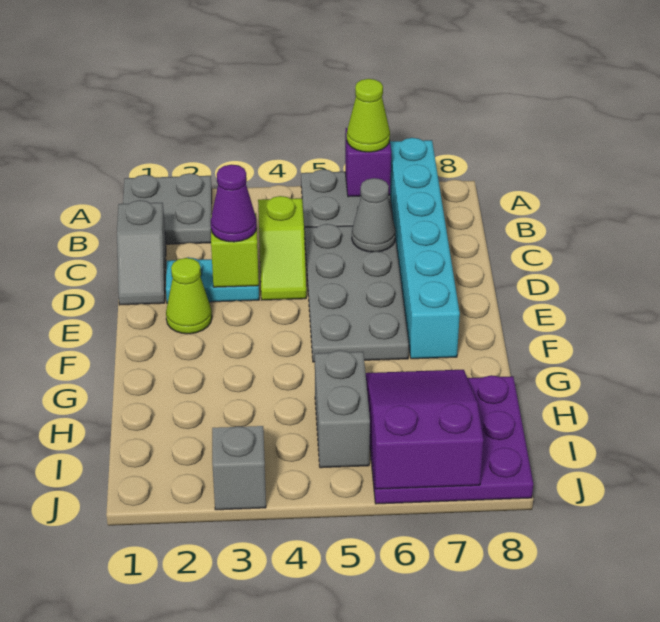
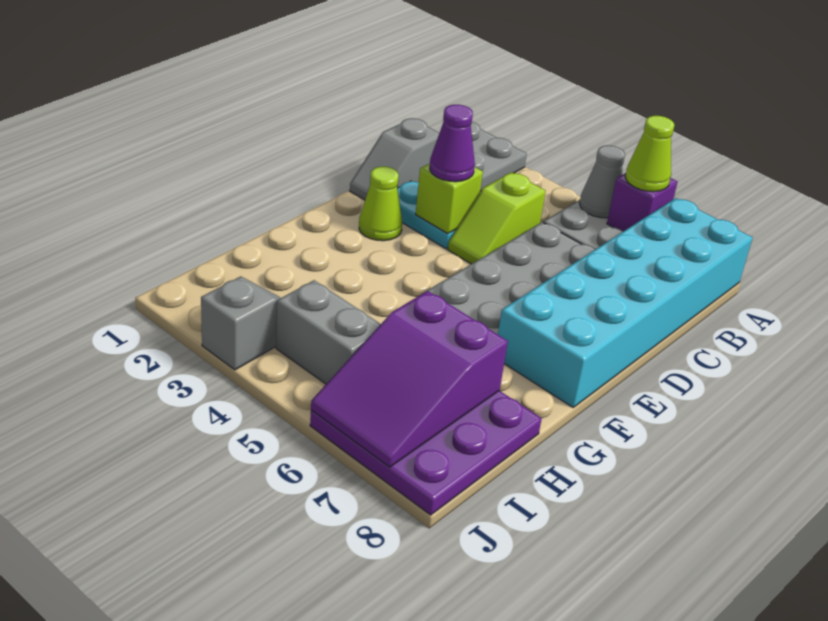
cyan brick A7:F7 level 1 -> cyan brick A7:F8 level 1
grey cone C6 level 2 -> grey cone A5 level 2
grey brick H5:I5 level 1 -> grey brick I4:I5 level 1
purple slope H6:J7 level 2 top J -> purple slope H6:J7 level 2 top H

